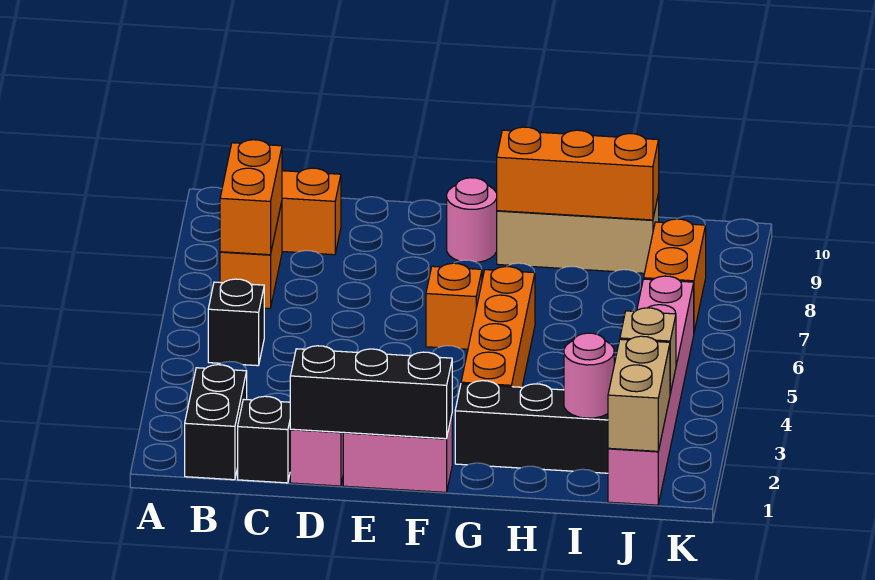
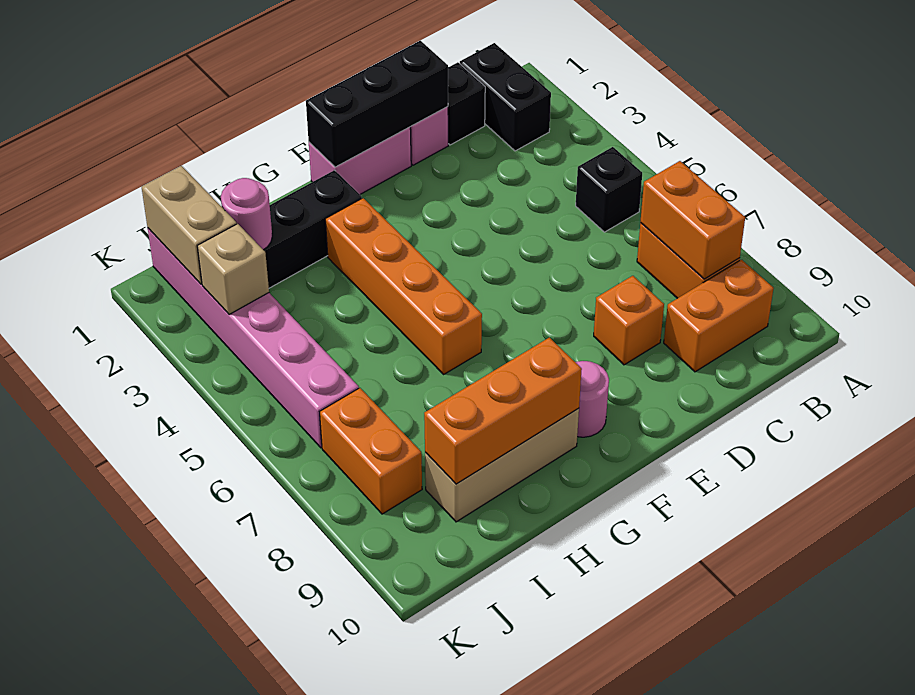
orange brick F6 level 1 -> orange brick D8 level 1

